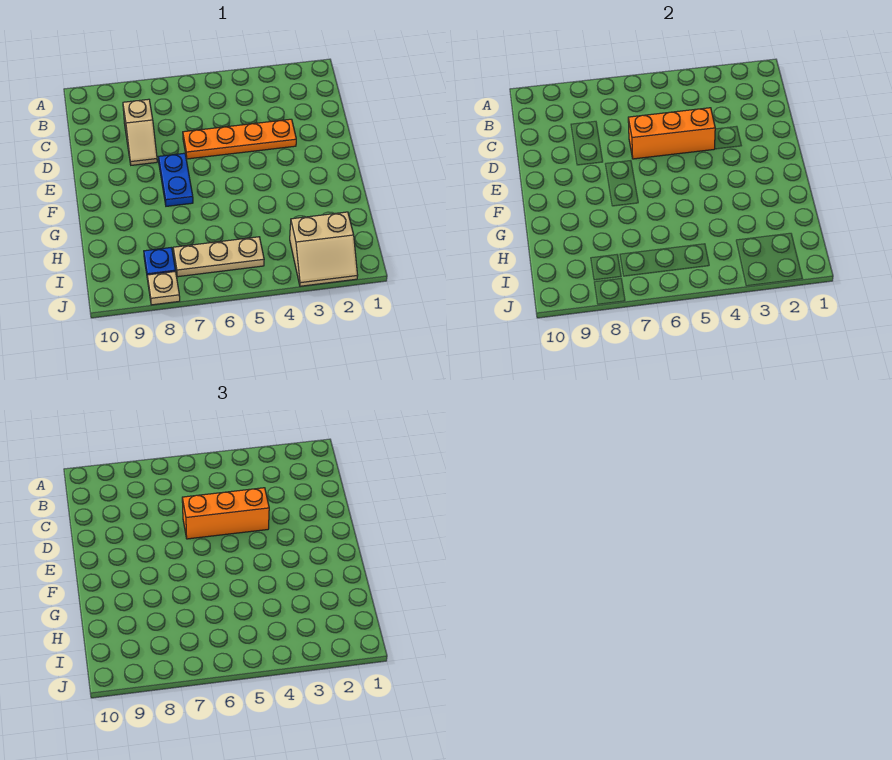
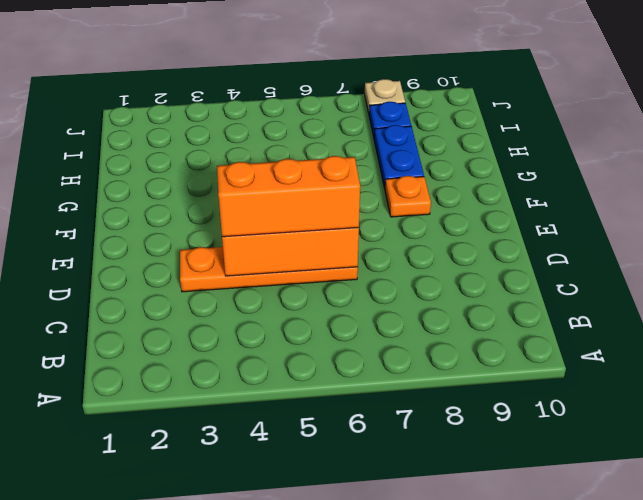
tan slope C8:D8 level 1 top C -> none
blue plate E7:F7 level 1 -> blue plate G8:H8 level 1
none -> orange plate F8 level 1
tan slope I2:J3 level 1 top I -> none
tan plate I5:I7 level 1 -> none

